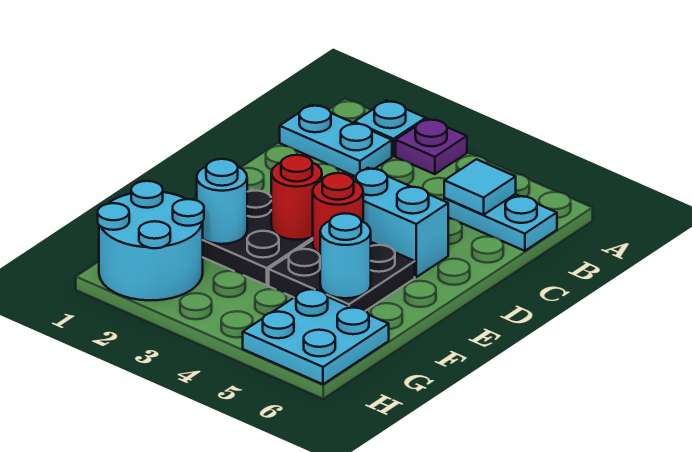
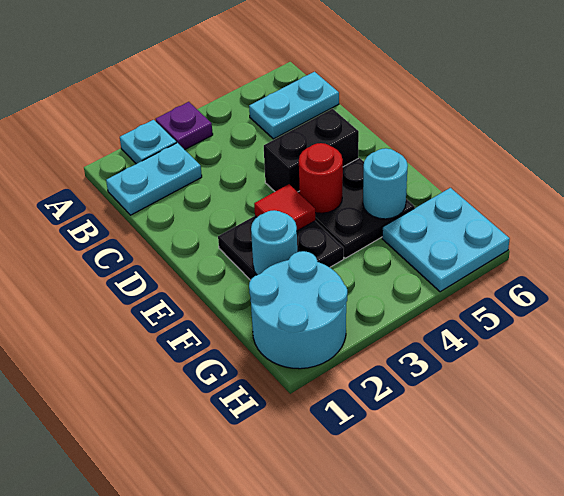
cyan tile B5 level 2 -> none
cyan brick D4:D5 level 1 -> black brick D4:D5 level 1
red round brick E3 level 2 -> red tile E3 level 2

